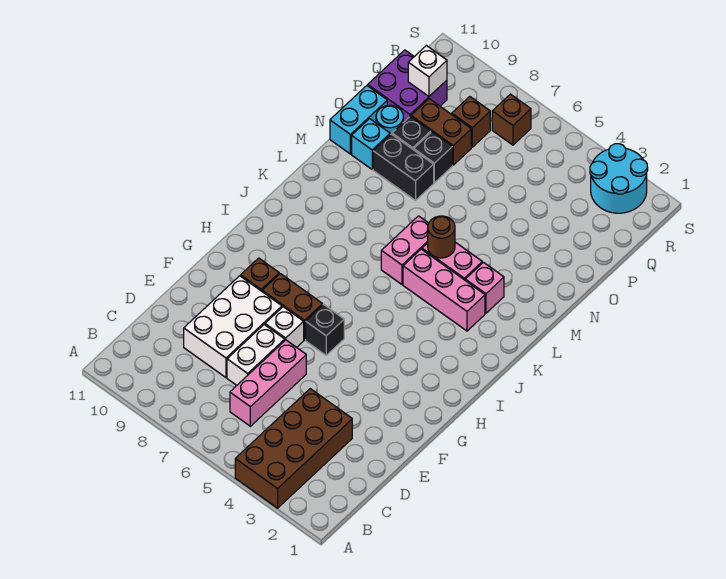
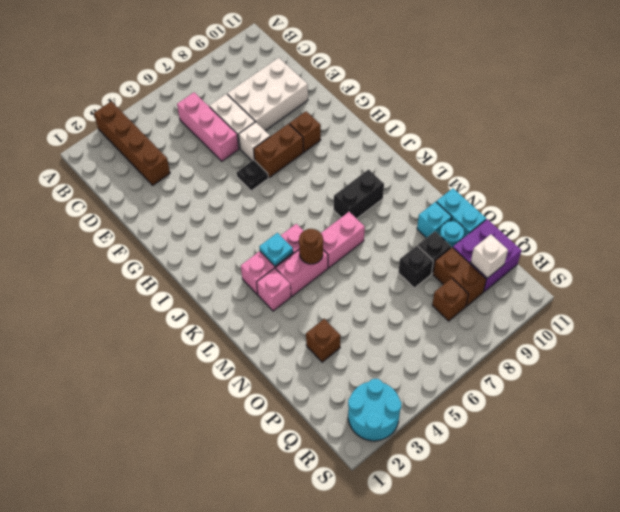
brown brick A3:D4 level 1 -> brown brick A3:D3 level 1
white brick D8:F9 level 1 -> white brick D8:E10 level 1
black brick G6 level 1 -> black plate G6 level 1
none -> cyan plate K4 level 2
pink brick K6:L6 level 1 -> pink brick L6:L7 level 1
black brick N8:N9 level 1 -> black brick K8:K9 level 1
brown brick P8:P9 level 1 -> brown brick P9:Q9 level 1
brown brick R7 level 1 -> brown brick O3 level 1

